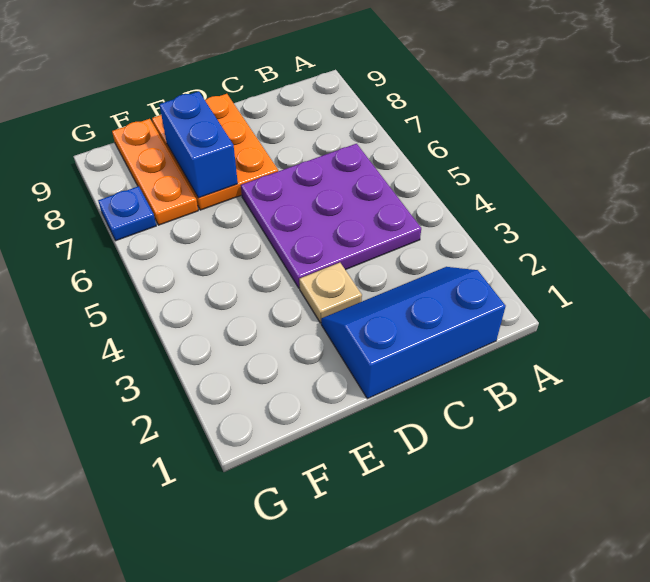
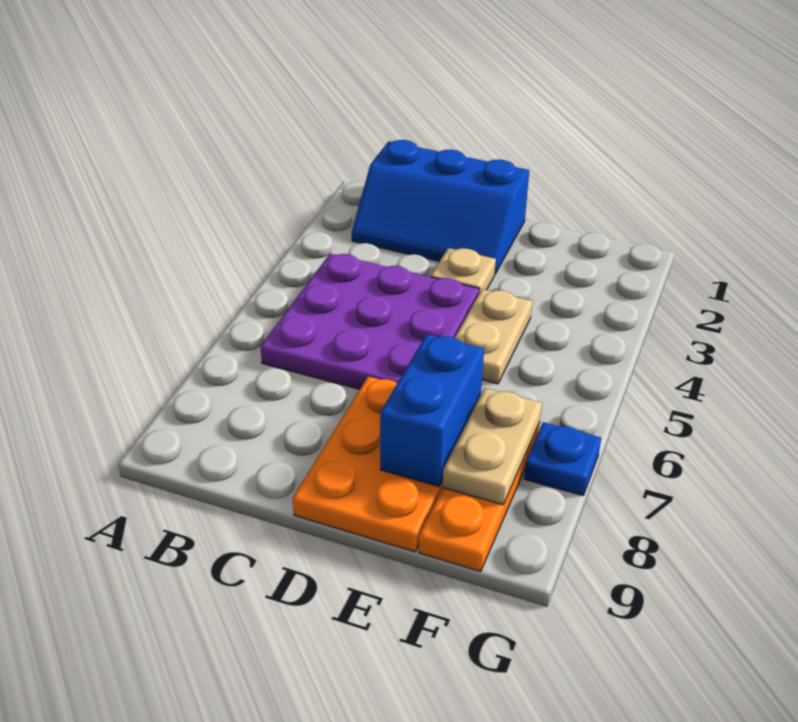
none -> tan plate E4:E5 level 1
none -> tan plate F7:F8 level 2

